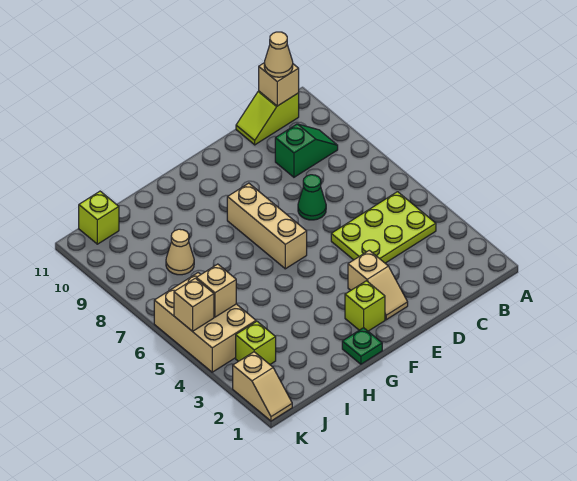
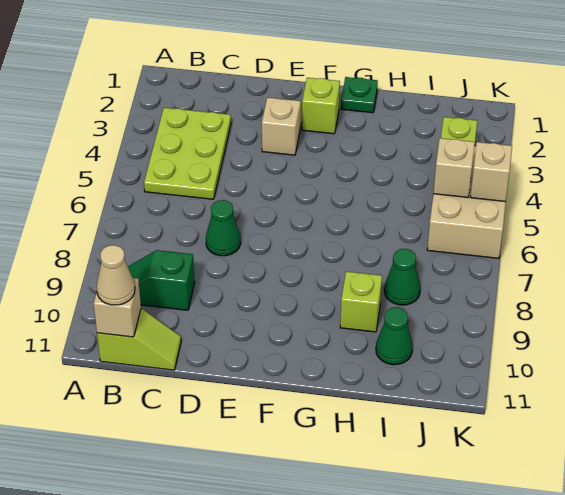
lime plate B4:D5 level 1 -> lime plate B3:C5 level 1
tan brick F6:F8 level 1 -> none
tan cone I8 level 1 -> green cone I8 level 1
none -> green cone I10 level 1
lime brick J11 level 1 -> lime brick H9 level 1
tan slope K1:K2 level 1 top 2 -> none

